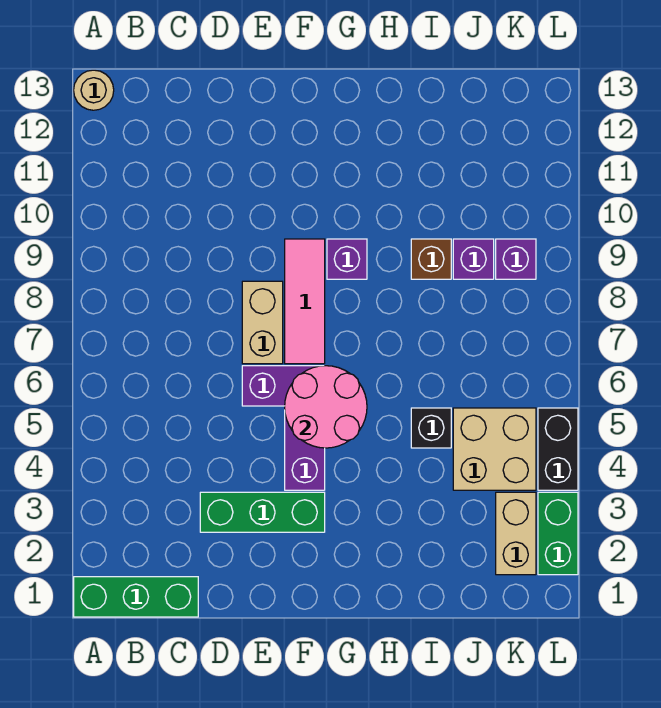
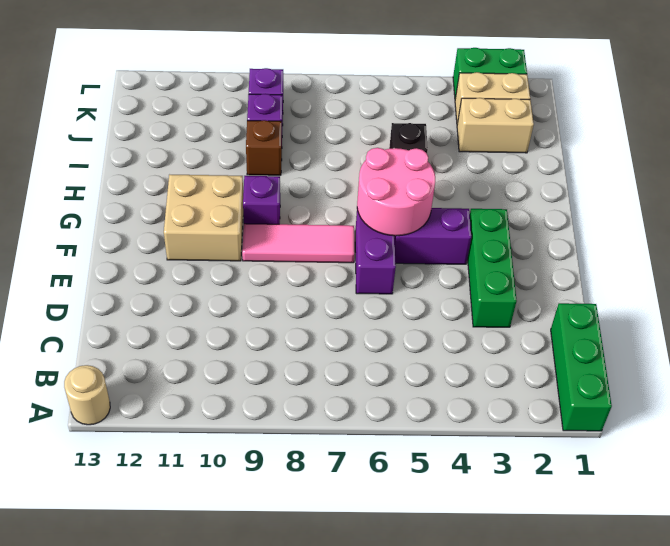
tan brick E7:E8 level 1 -> tan brick J2:J3 level 1
tan brick J4:K5 level 1 -> tan brick F10:G11 level 1
black brick L4:L5 level 1 -> none

